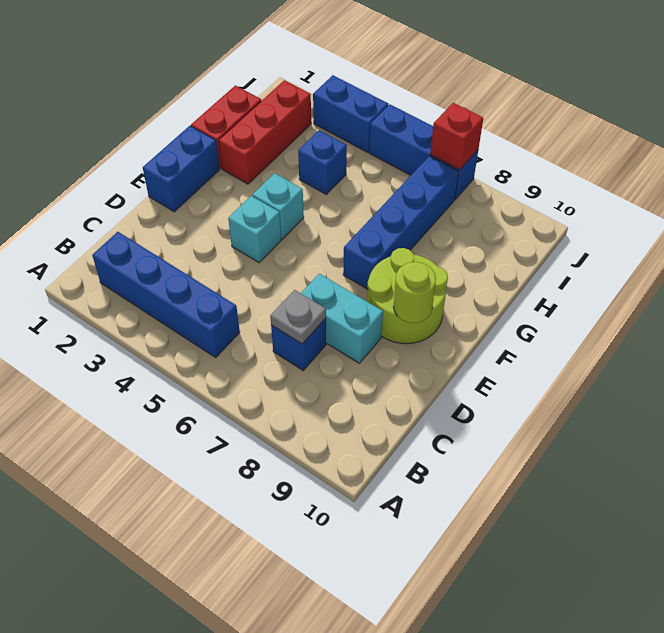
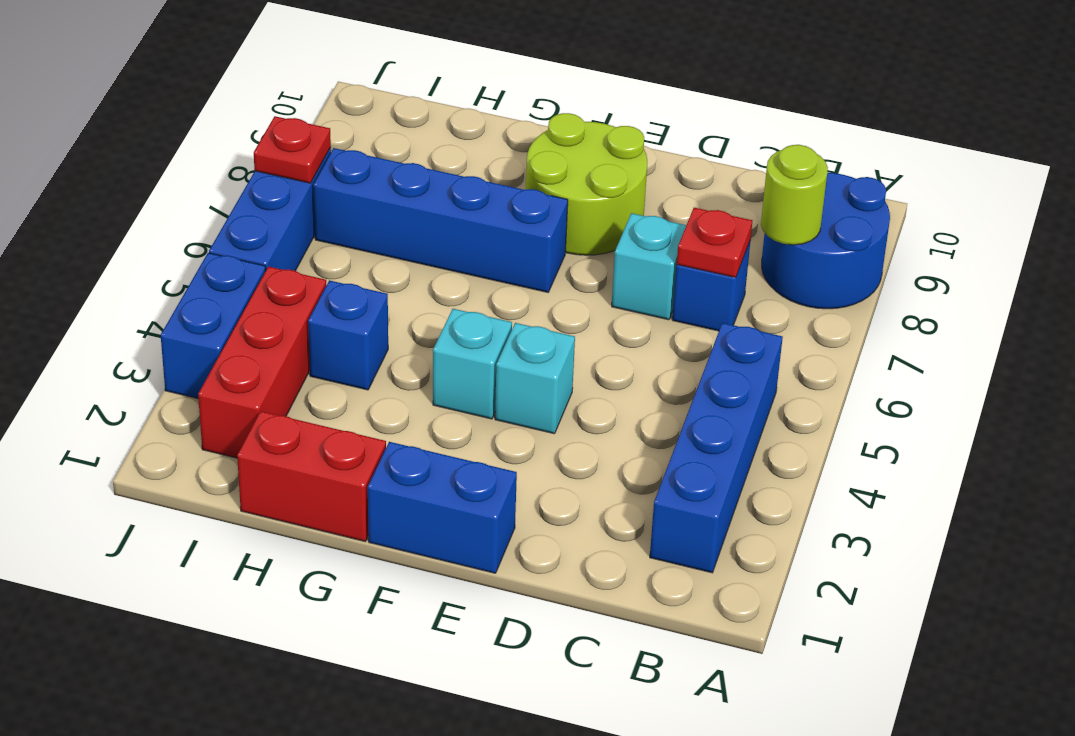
none -> blue round brick A8:B9 level 1
grey plate C7 level 2 -> red plate C7 level 2
cyan brick D7:D8 level 1 -> cyan brick D7 level 1
lime round brick E9 level 2 -> lime round brick B8 level 2
red brick G2:I2 level 1 -> red brick I2:I4 level 1
red brick J7 level 2 -> red plate J7 level 2

